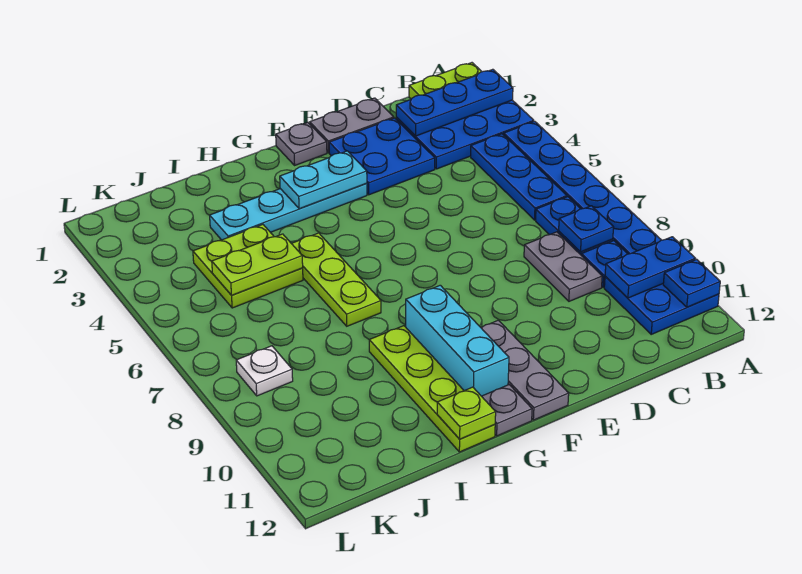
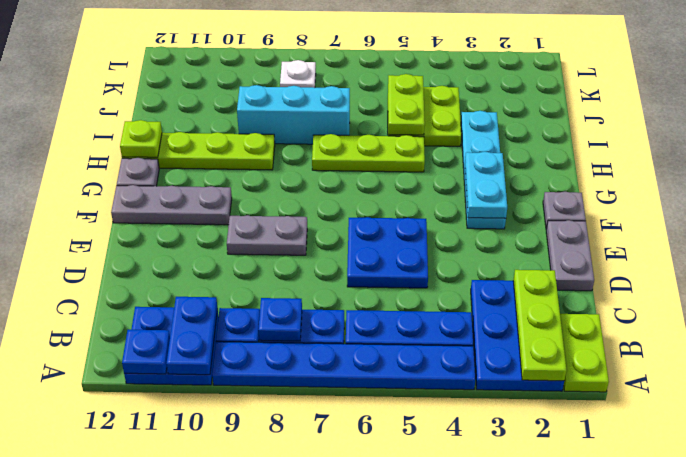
blue plate A2:C2 level 2 -> lime plate A2:C2 level 2
grey plate C8:C9 level 1 -> grey plate E8:E9 level 1
blue plate D2:E3 level 1 -> blue plate D5:E6 level 1
cyan brick G9:G11 level 1 -> cyan brick I7:I9 level 1

